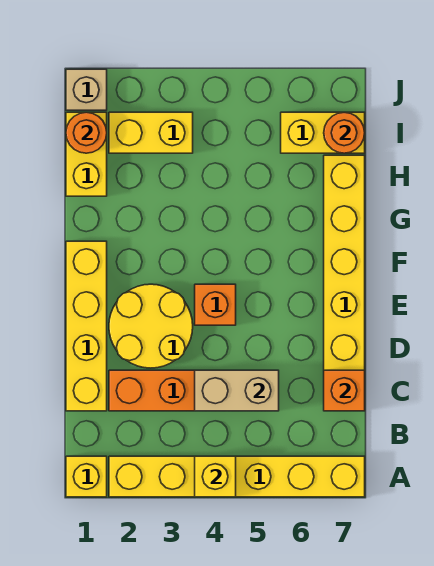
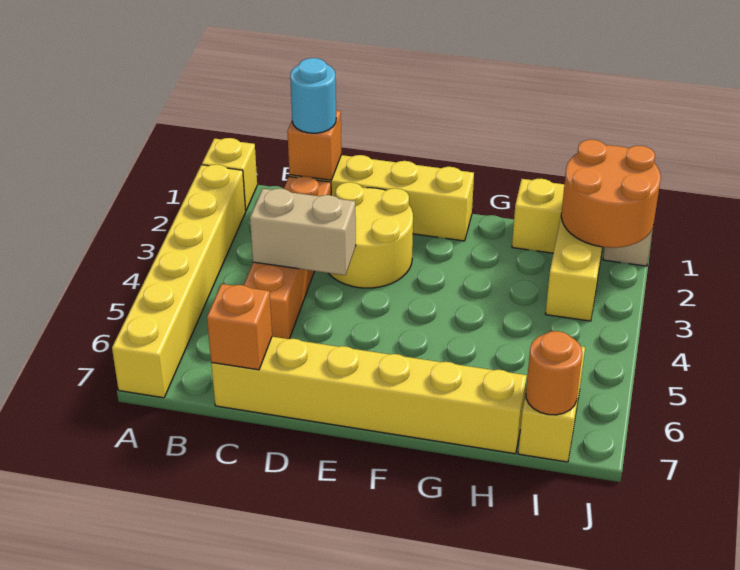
yellow brick A4 level 2 -> none
none -> cyan round brick C1 level 3
tan brick C4:C5 level 2 -> tan brick C4:D4 level 2
orange brick E4 level 1 -> orange brick C1 level 2
orange round brick I1 level 2 -> orange round brick I1:J2 level 2

